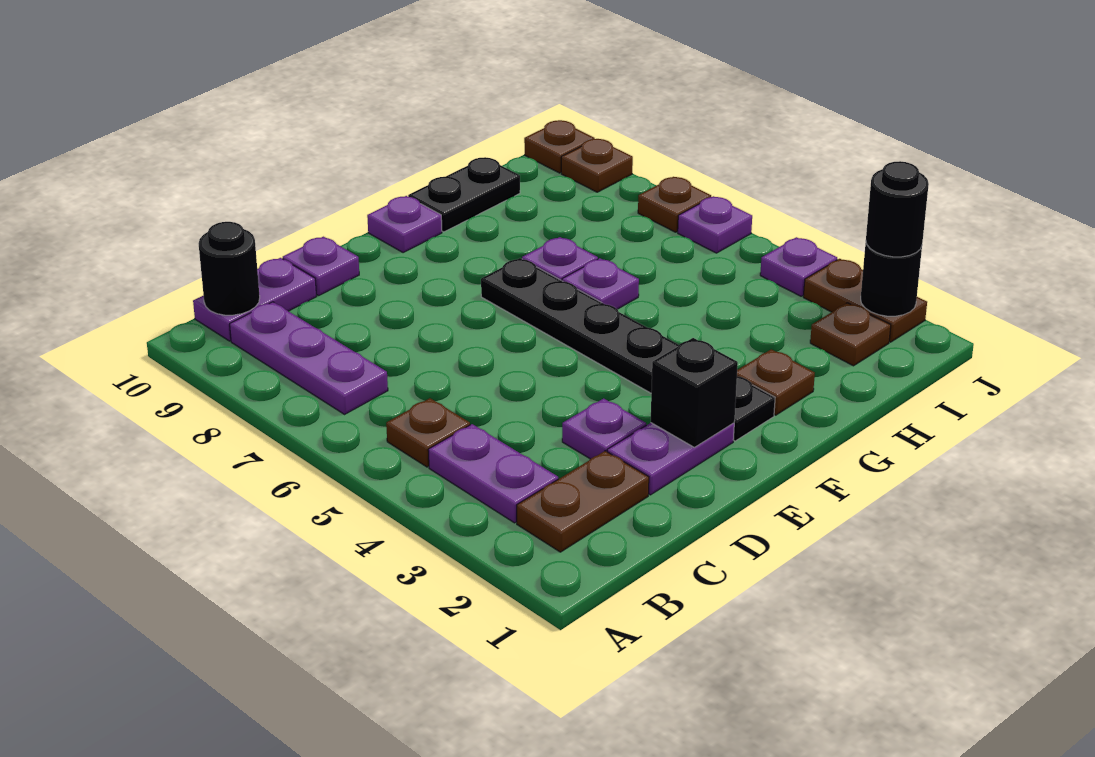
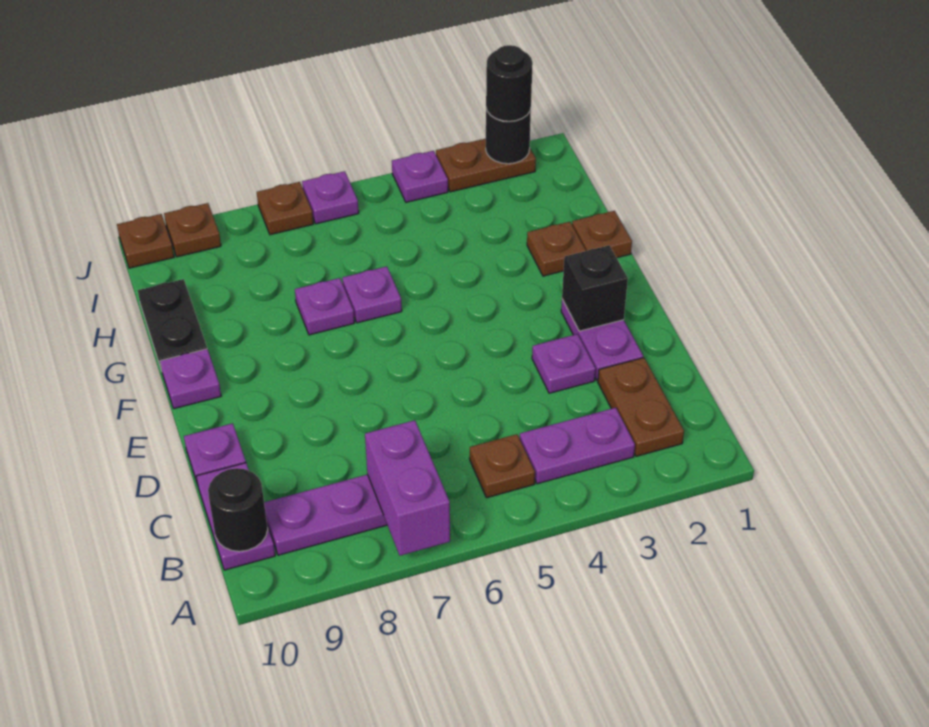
none -> purple brick A7:B7 level 2
black plate F2:F7 level 1 -> none
brown plate I2 level 1 -> brown plate G1 level 1

